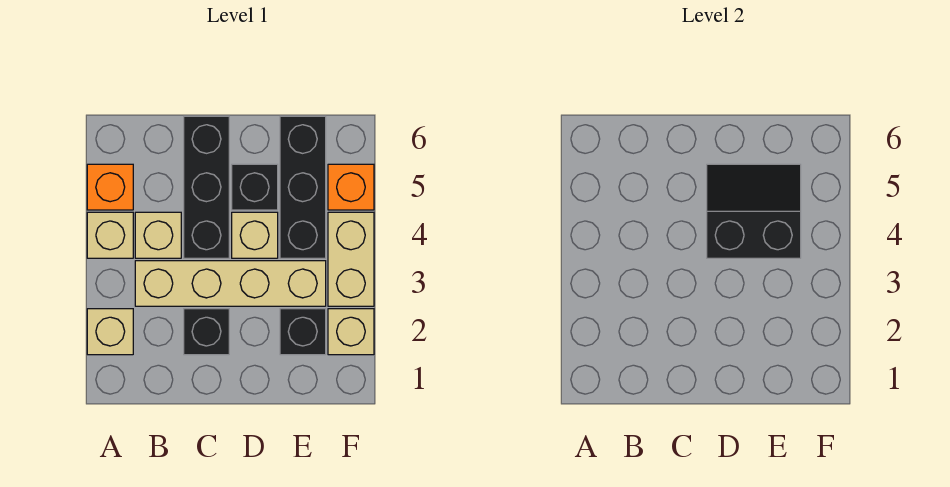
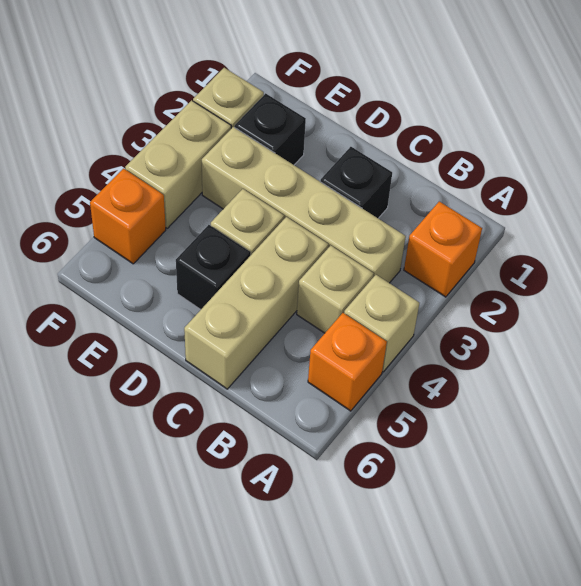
tan brick A2 level 1 -> orange brick A2 level 1
black brick C4:C6 level 1 -> tan brick C4:C6 level 1
black slope D4:E5 level 2 top 4 -> none
black brick E4:E6 level 1 -> none

